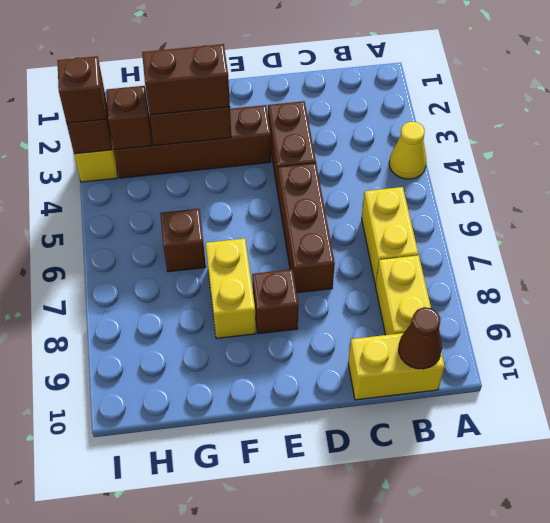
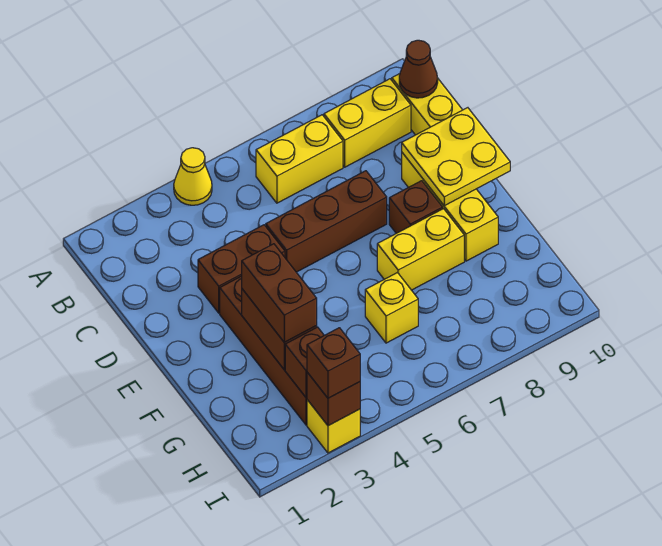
none -> yellow brick D9:F9 level 1
none -> yellow plate D9:E10 level 2
brown brick G6 level 1 -> yellow brick G6 level 1

